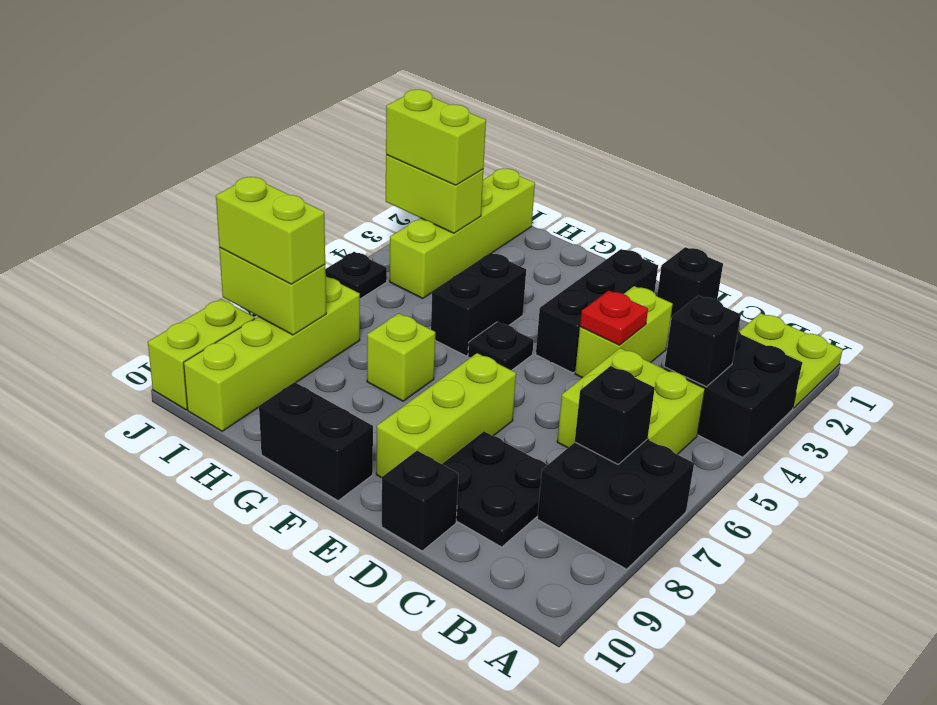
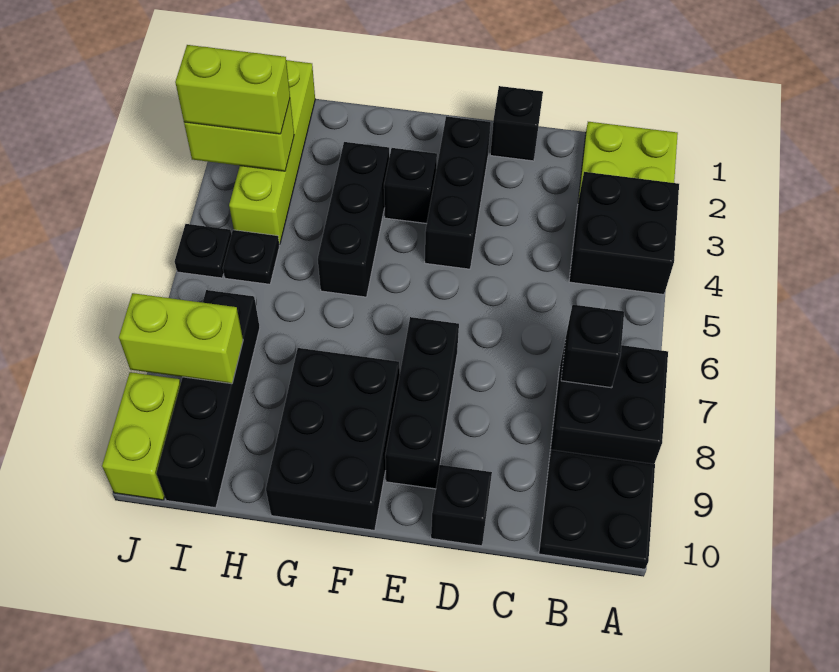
black brick B4 level 2 -> black brick F3 level 1
lime brick B5:C6 level 1 -> none
black plate C8:D9 level 1 -> black plate A9:B10 level 1
lime brick D3:D4 level 1 -> none
red plate D4 level 2 -> none
lime brick E7:E9 level 1 -> black brick E7:E9 level 1
black plate F5 level 1 -> black plate I5 level 1
black brick F10:G10 level 1 -> black brick F8:G10 level 1
black brick G4:G5 level 1 -> black brick G3:G5 level 1
lime brick G7 level 1 -> none
lime brick I7:I10 level 1 -> black brick I7:I10 level 1
lime brick I8:J8 level 3 -> none

